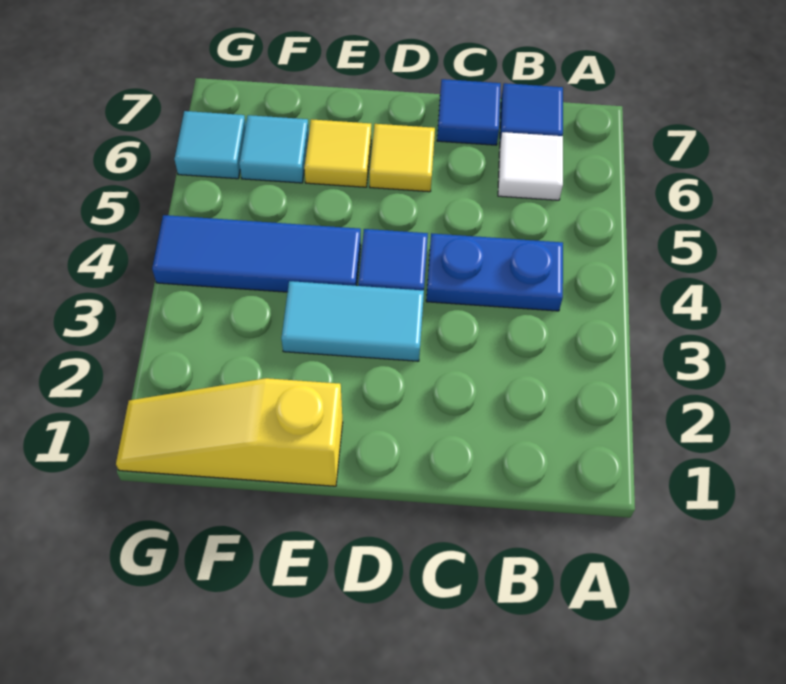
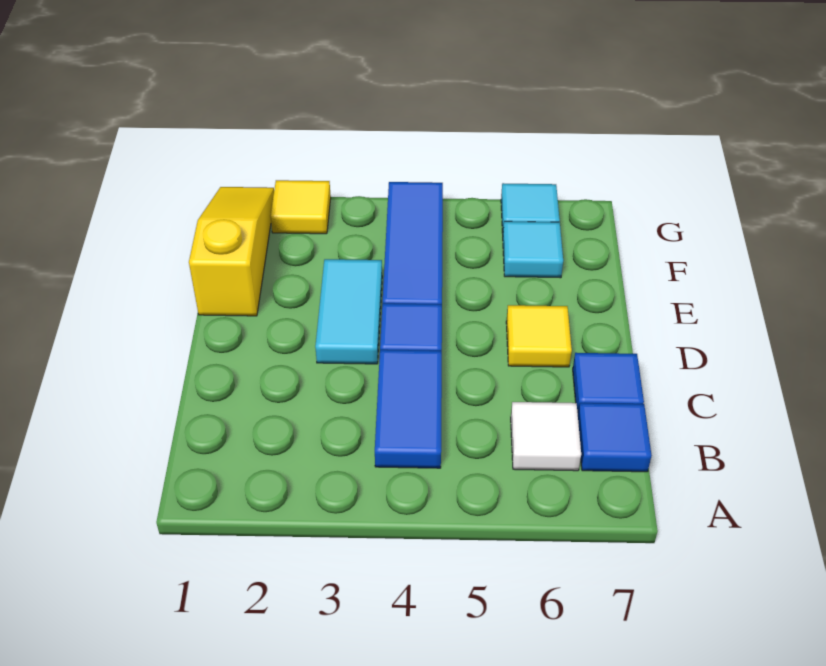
blue plate B4:C4 level 1 -> blue tile B4:C4 level 1
yellow tile E6 level 1 -> yellow tile G2 level 1

